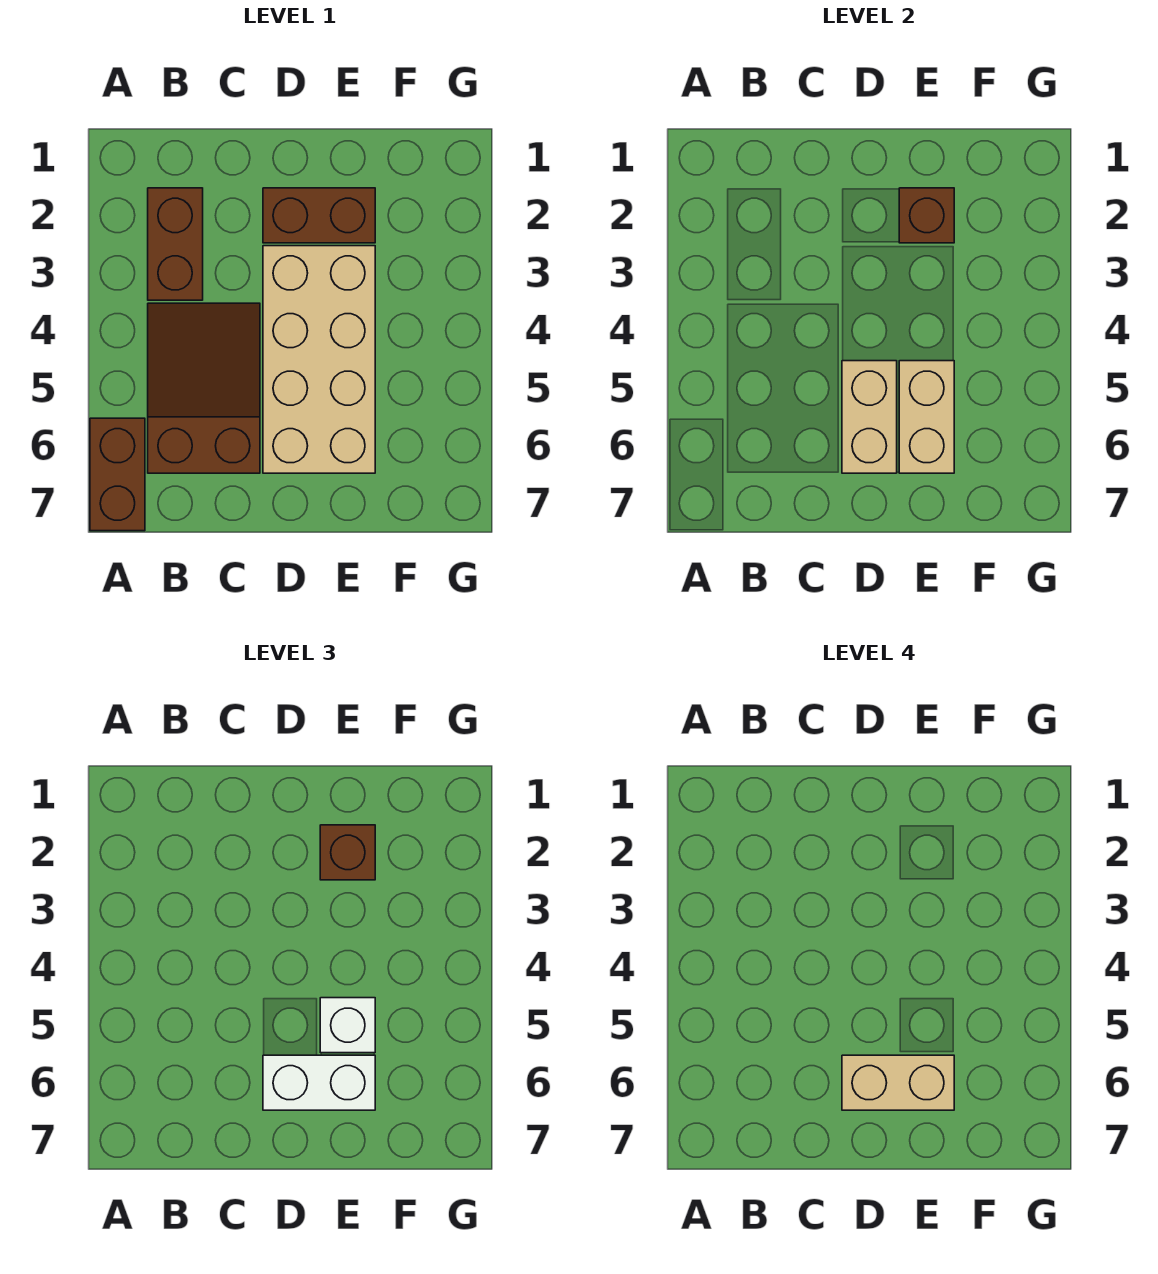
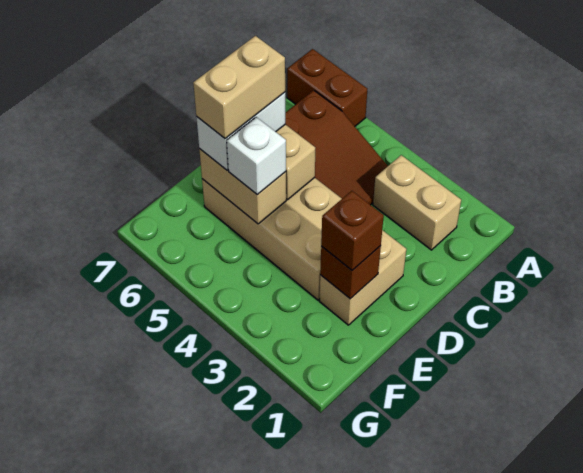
brown brick B2:B3 level 1 -> tan brick B2:B3 level 1
brown brick D2:E2 level 1 -> tan brick D2:E2 level 1

